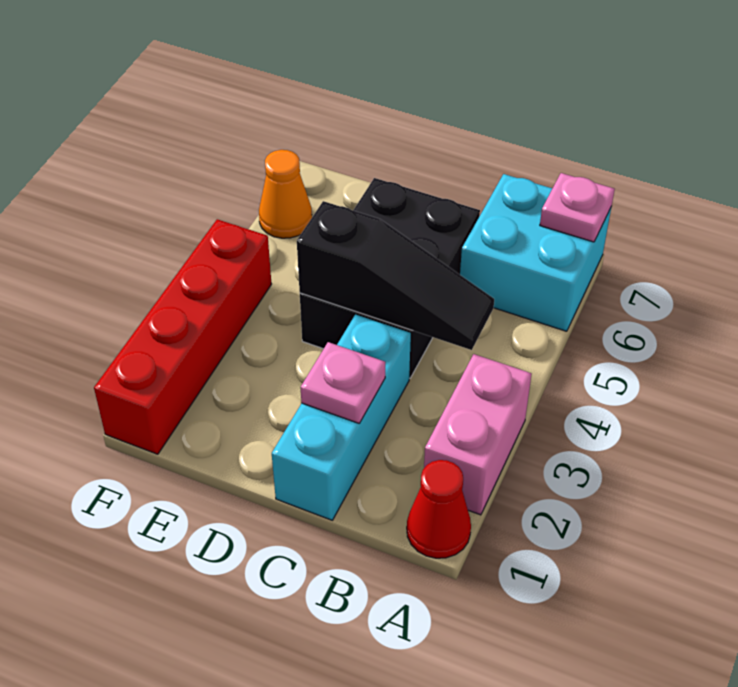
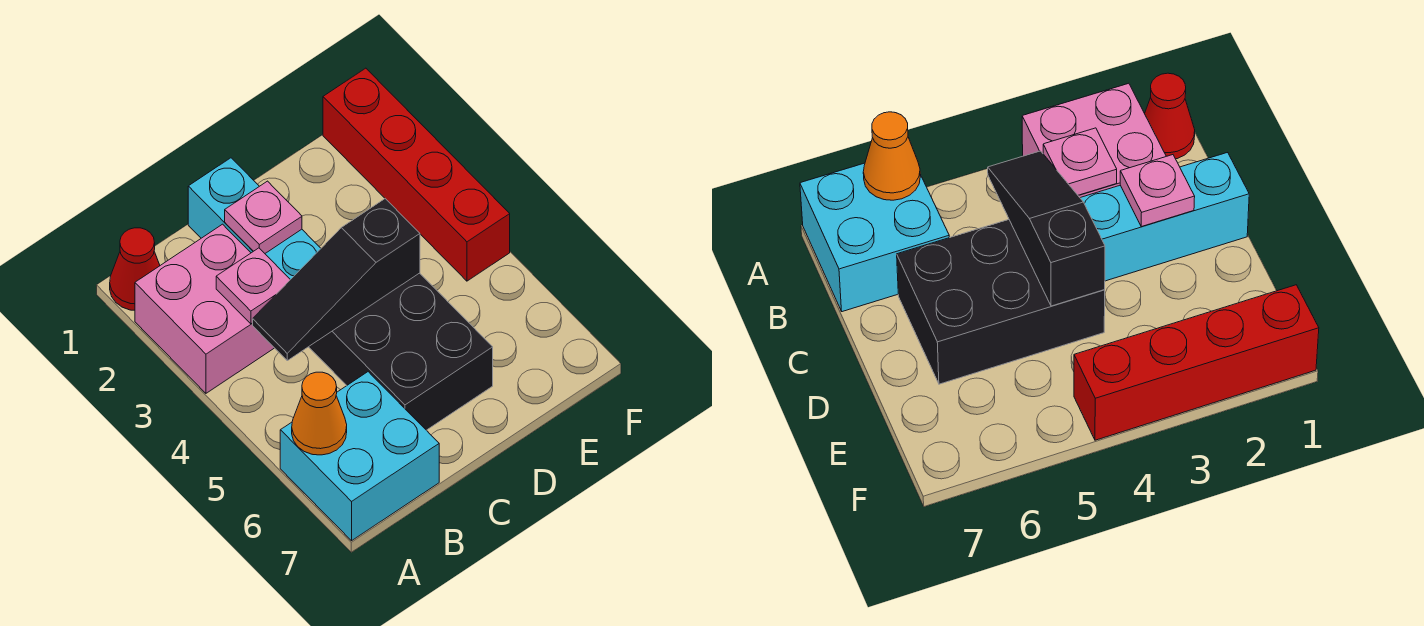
pink brick A2:A3 level 1 -> pink brick A2:B3 level 1
pink plate A7 level 2 -> pink plate B3 level 2
orange cone F6 level 1 -> orange cone A6 level 2

